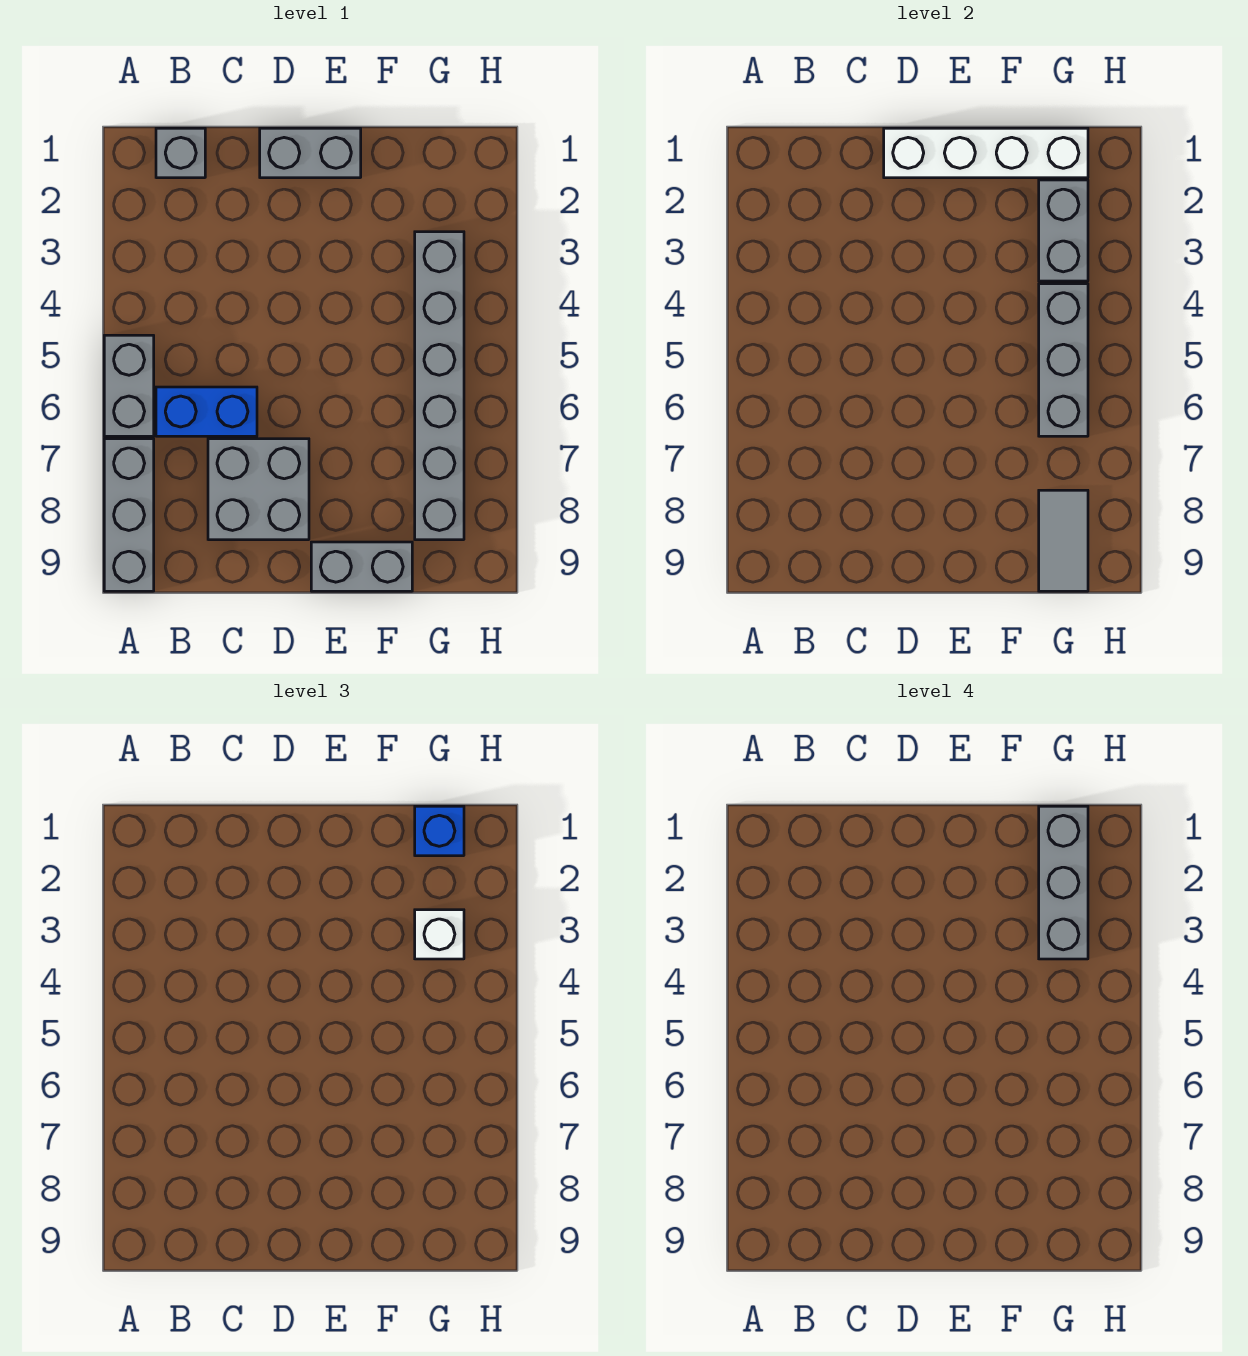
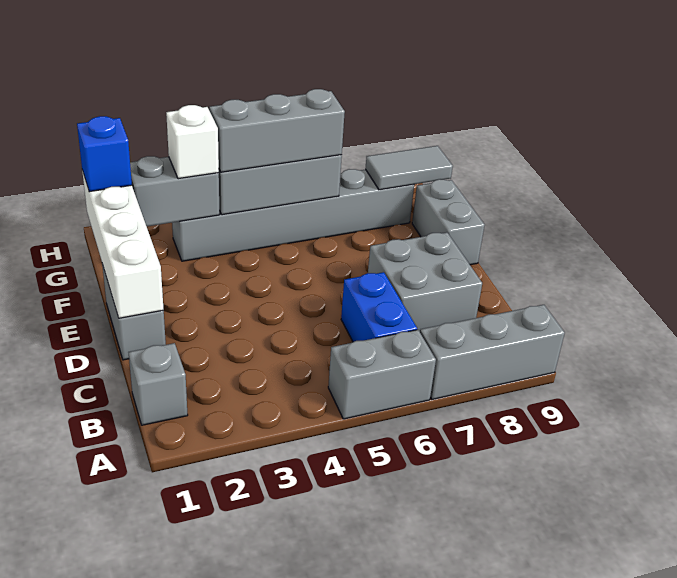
grey brick G1:G3 level 4 -> grey brick G4:G6 level 3

